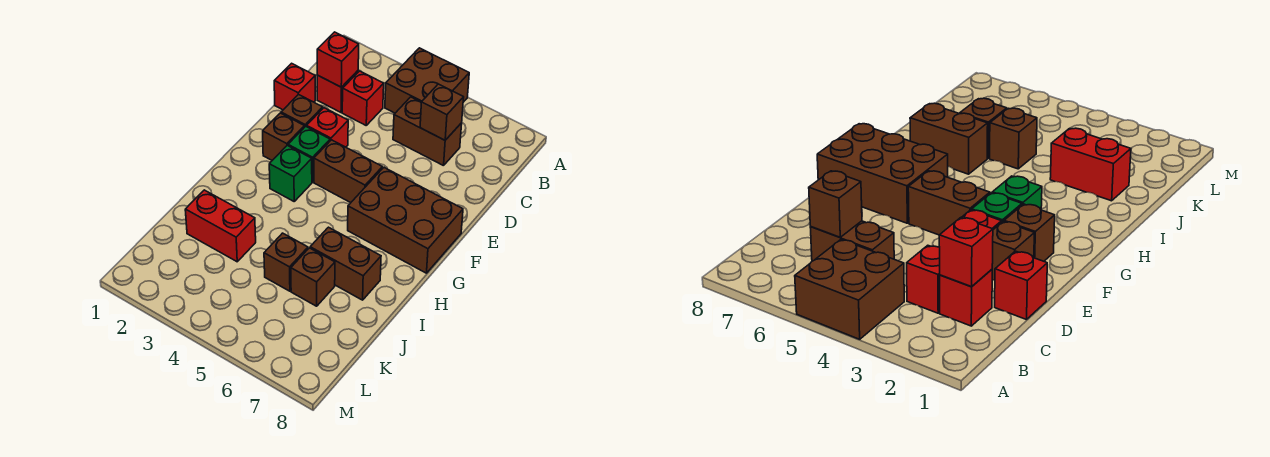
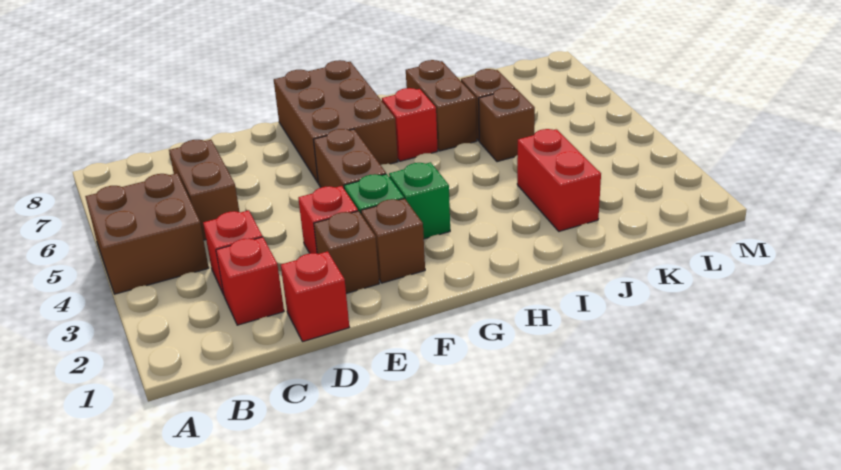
red brick C2 level 2 -> red brick H6 level 1
brown brick C6 level 2 -> none

